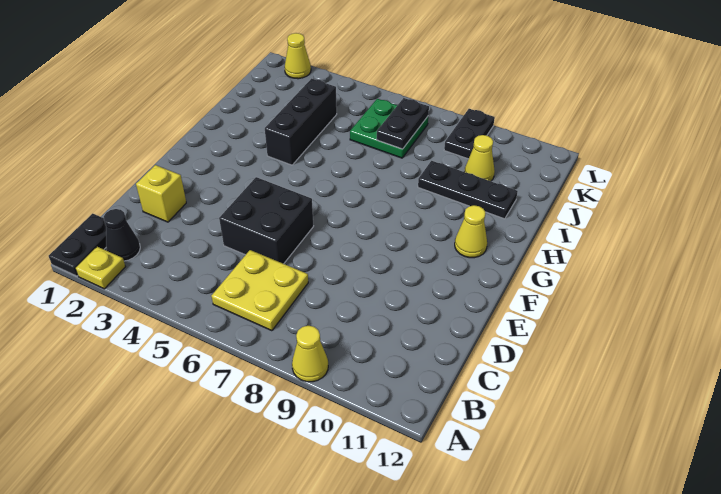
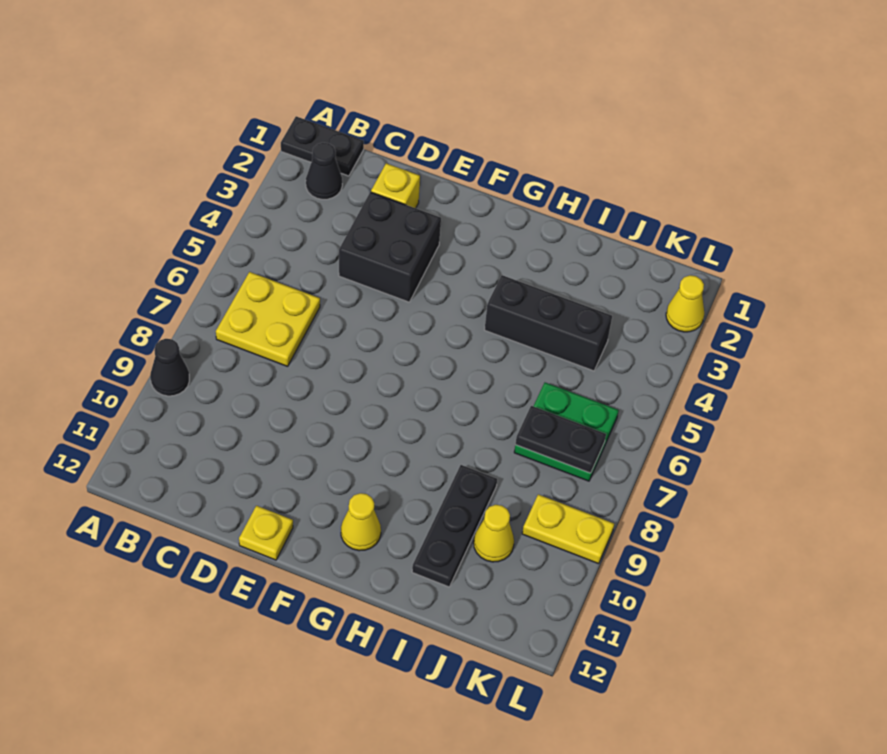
yellow plate A2 level 1 -> yellow plate E12 level 1
yellow cone A9 level 1 -> black cone A9 level 1
black brick D5:E6 level 1 -> black brick D3:E4 level 1
black plate K9:L9 level 1 -> yellow plate K9:L9 level 1

